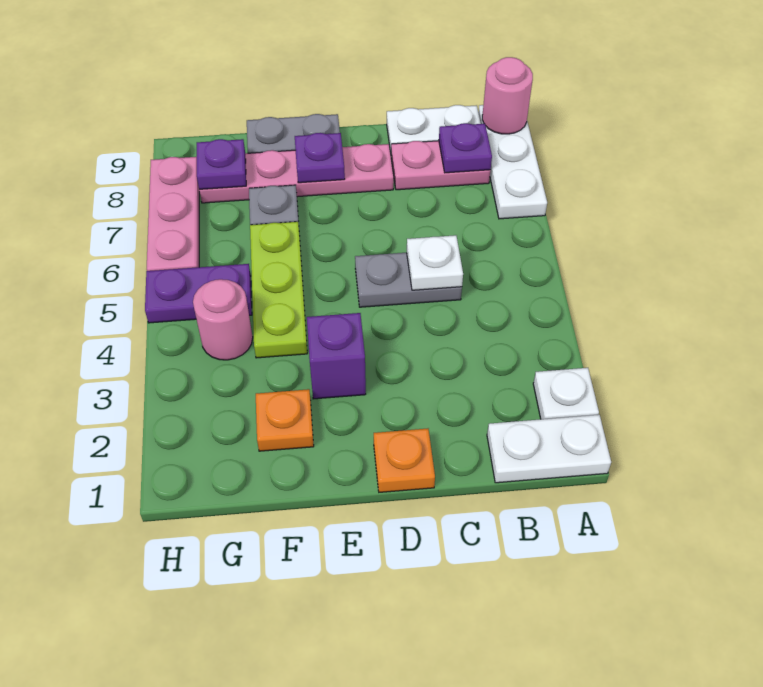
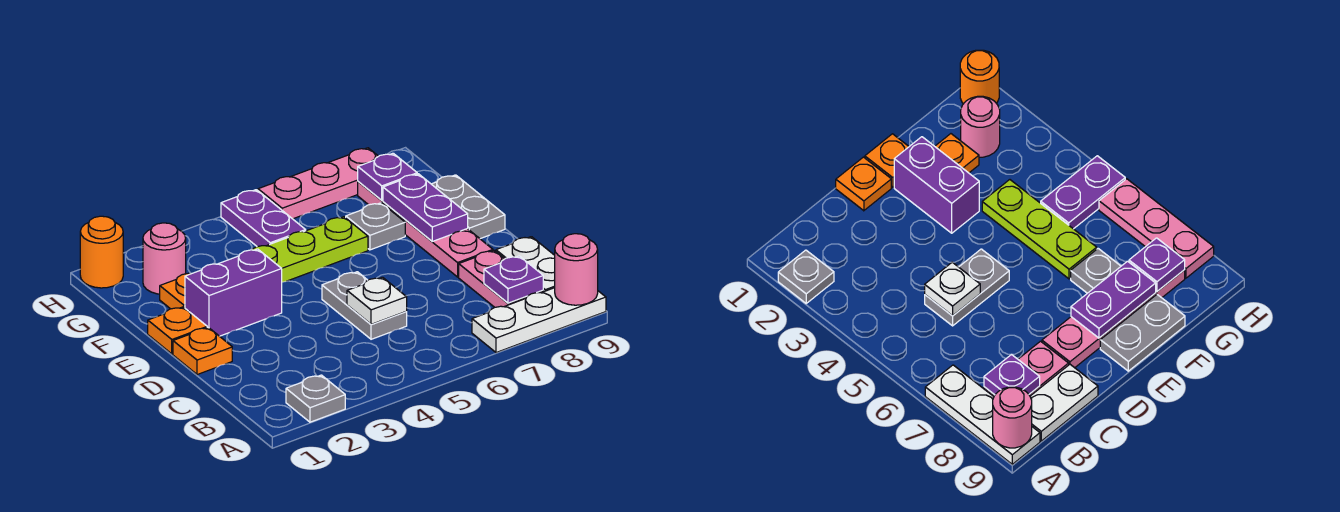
white plate A1:B1 level 1 -> none
white plate A2 level 1 -> grey plate A2 level 1
none -> orange plate E1 level 1
purple brick E3 level 1 -> purple brick E2:E3 level 1
purple plate E8 level 2 -> purple plate E8:F8 level 2
pink round brick G4 level 1 -> pink round brick G2 level 1
none -> orange round brick H1 level 1

